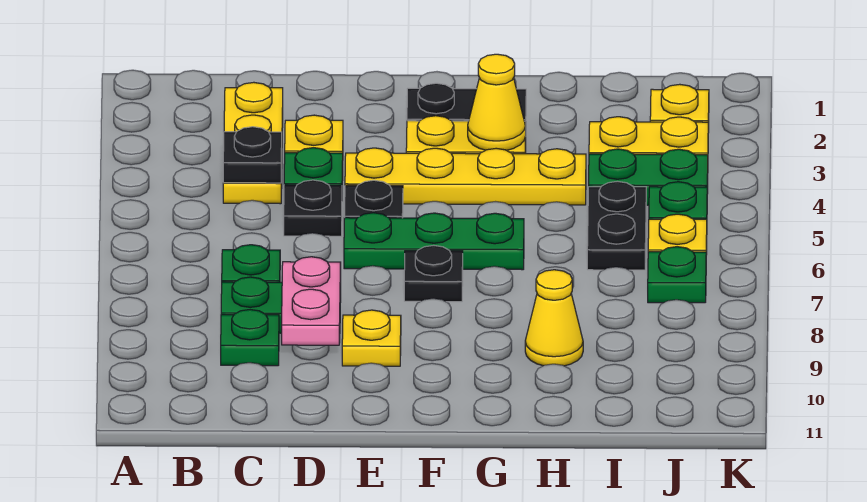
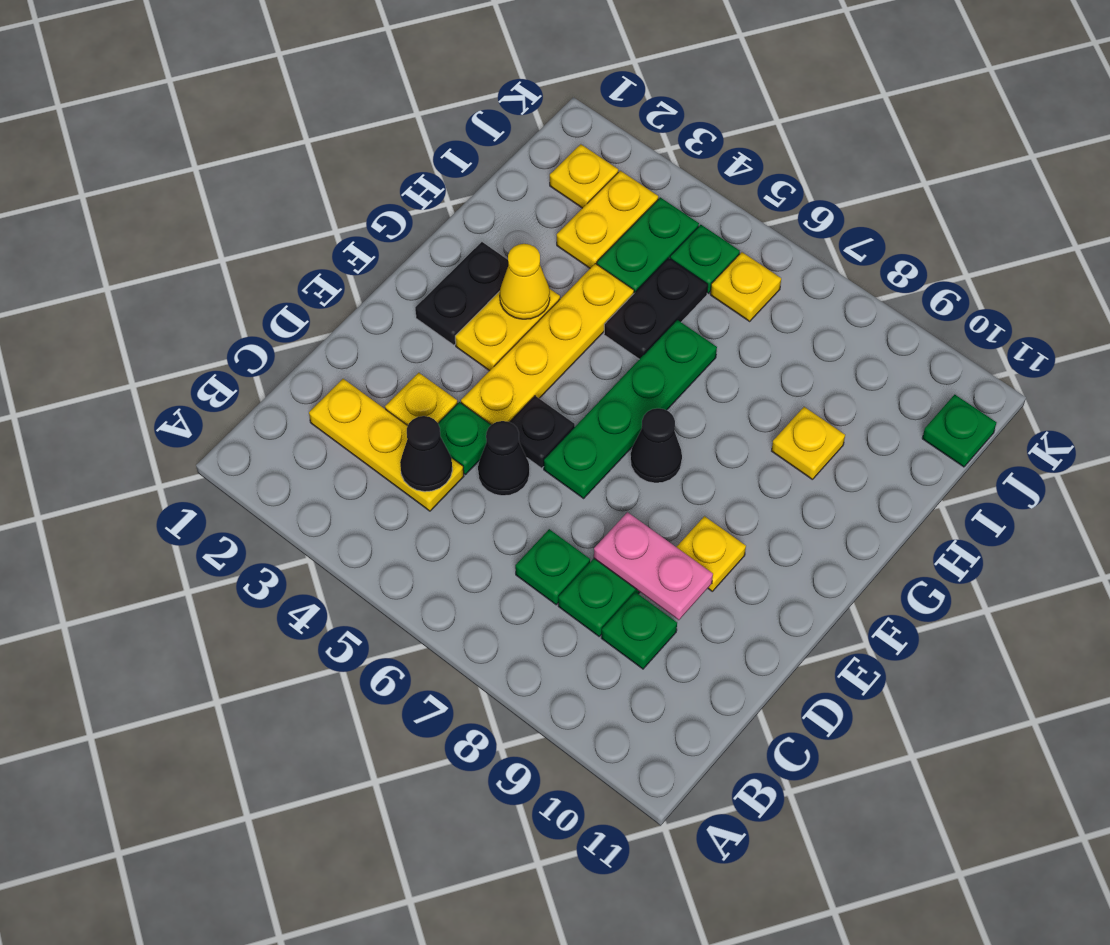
black plate C4 level 2 -> black cone C4 level 2
black plate D5 level 1 -> black cone D5 level 1
green plate E6:G6 level 1 -> green plate E6:H6 level 1
black plate F7 level 1 -> black cone F7 level 1
yellow cone H9 level 1 -> yellow plate H9 level 1
black plate I5:I6 level 1 -> black plate H5:I5 level 1
green plate J7 level 1 -> green plate J11 level 1

